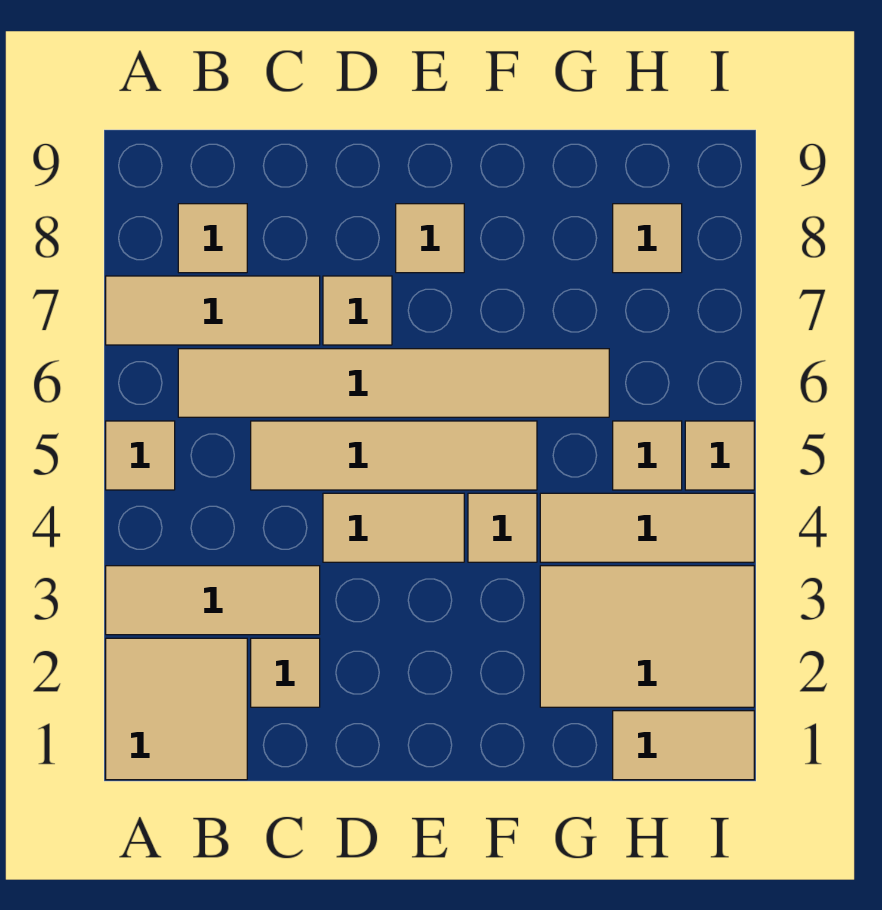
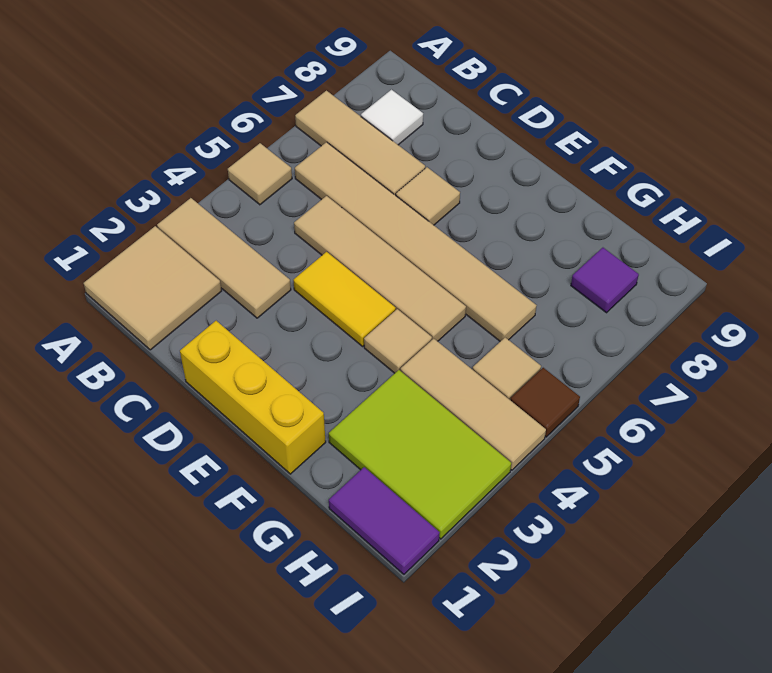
tan tile B8 level 1 -> white tile B8 level 1
tan tile C2 level 1 -> none
none -> yellow brick D1:F1 level 1
tan tile D4:E4 level 1 -> yellow tile D4:E4 level 1
tan tile E8 level 1 -> none
tan tile G2:I3 level 1 -> lime tile G2:I3 level 1
tan tile H1:I1 level 1 -> purple tile H1:I1 level 1
tan tile H8 level 1 -> purple tile H8 level 1
tan tile I5 level 1 -> brown tile I5 level 1

